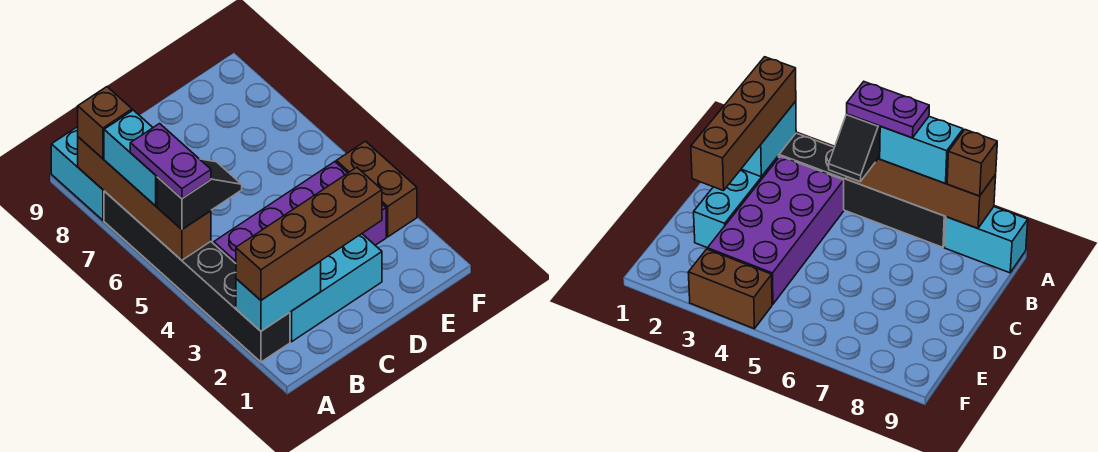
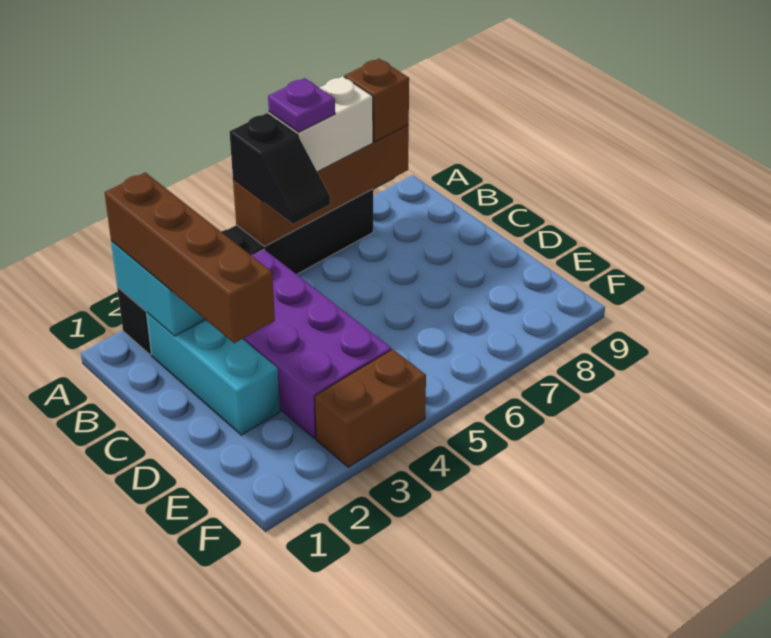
purple plate A5:A6 level 4 -> purple plate A6 level 4
cyan brick A6:A7 level 3 -> white brick A6:A7 level 3
cyan brick A8:A9 level 1 -> none

